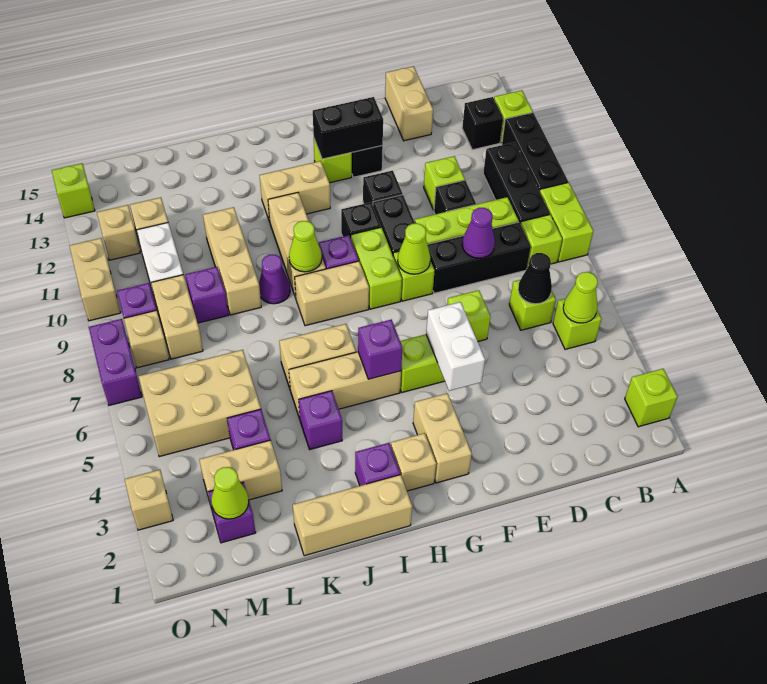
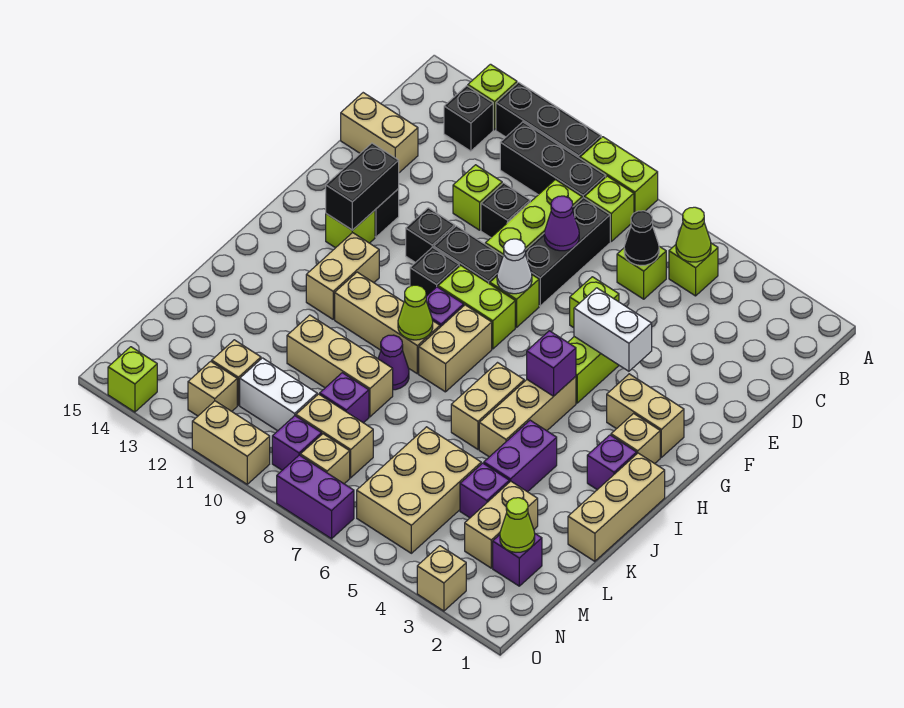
lime brick A2 level 1 -> none
lime cone F8 level 2 -> white cone F8 level 2
purple brick J4 level 1 -> purple brick J4:K4 level 1

